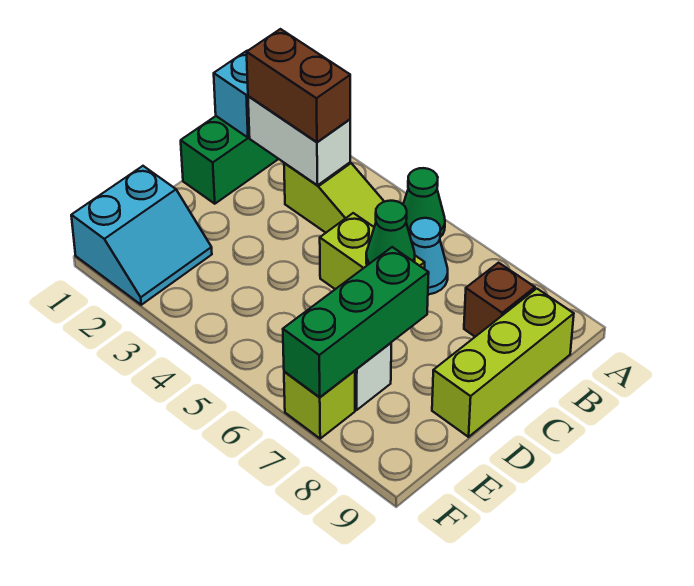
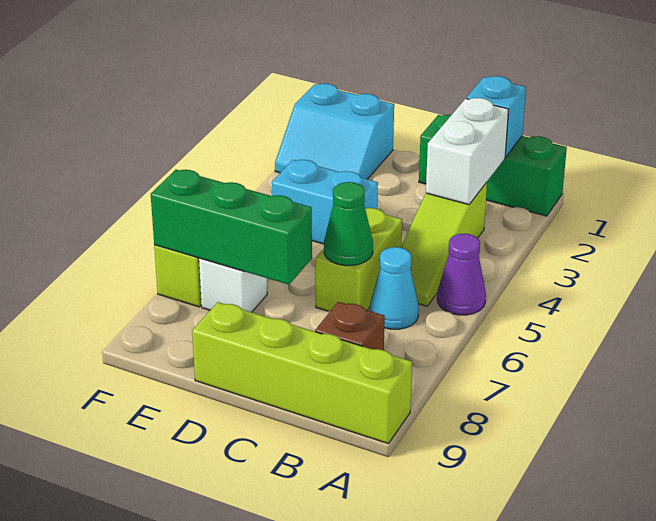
green cone A5 level 1 -> purple cone A5 level 1
brown brick B2:B3 level 3 -> none
lime brick B9:D9 level 1 -> lime brick A9:D9 level 1
none -> cyan brick D4:E4 level 1

